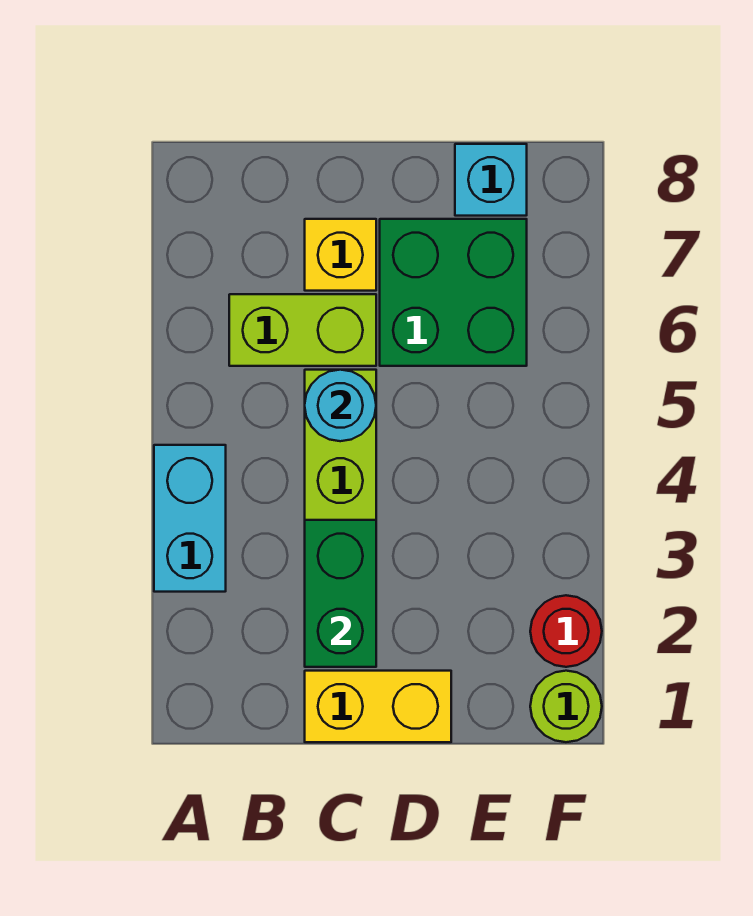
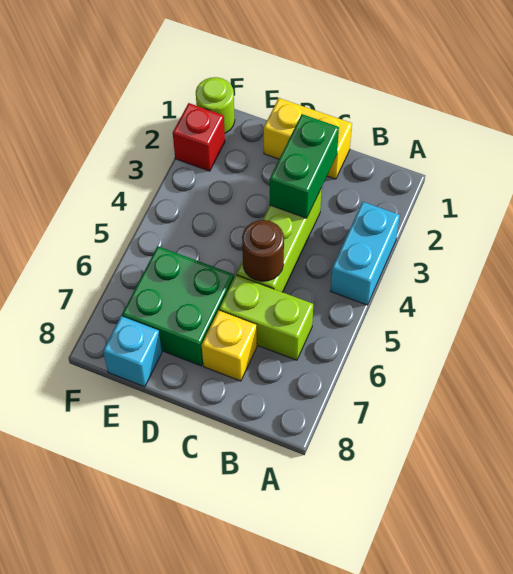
cyan round brick C5 level 2 -> brown round brick C5 level 2
red round brick F2 level 1 -> red brick F2 level 1

